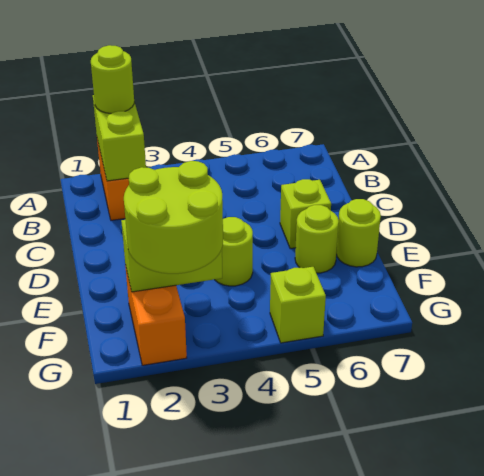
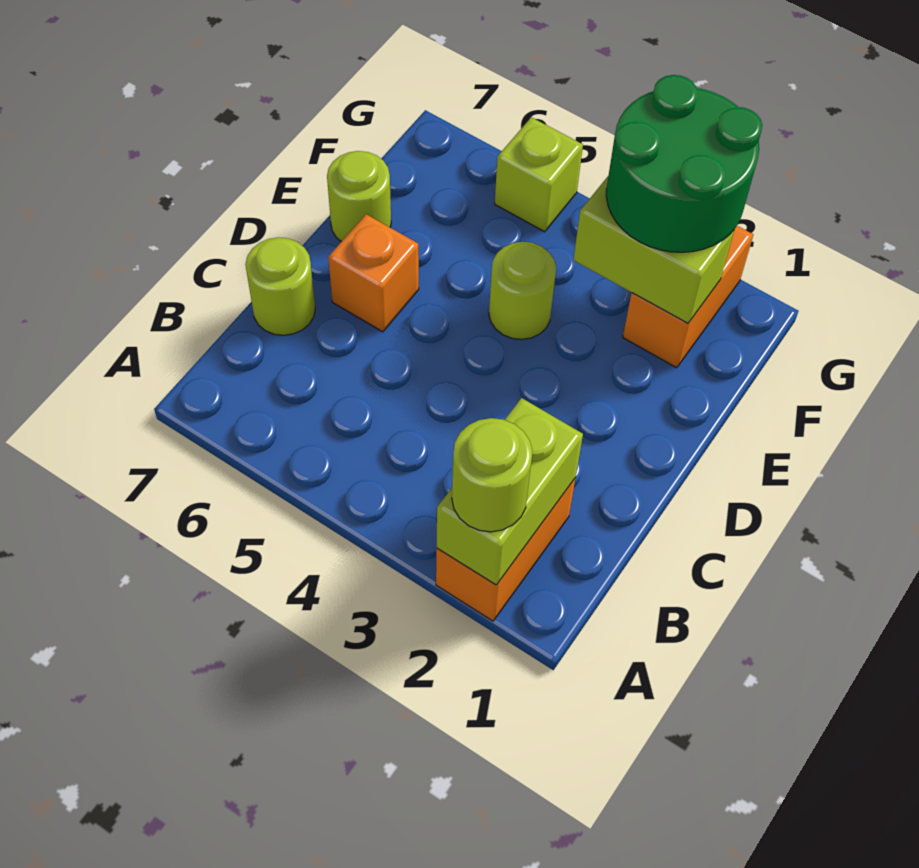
lime brick D6 level 1 -> orange brick D6 level 1
lime round brick E6 level 1 -> lime round brick C7 level 1
lime round brick F2:G3 level 3 -> green round brick F2:G3 level 3

